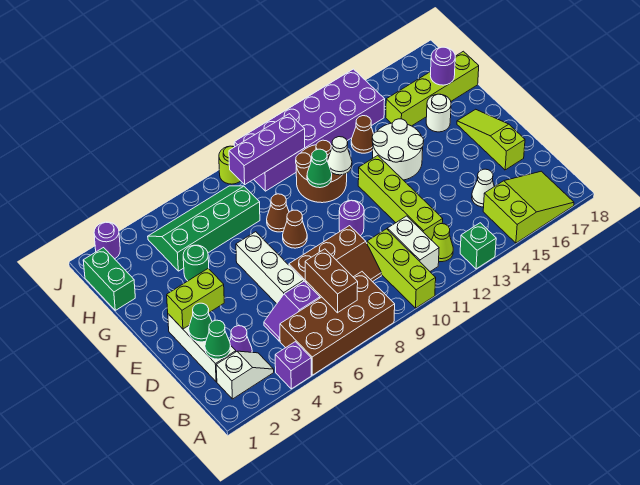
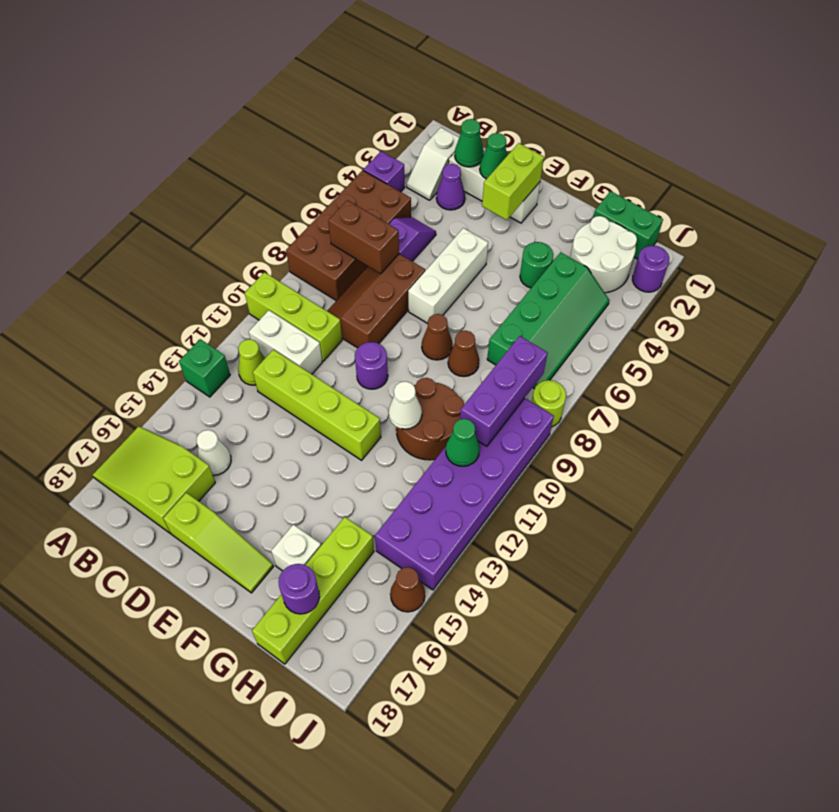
lime slope A15:B17 level 1 top 15 -> lime slope A16:C17 level 1 top C
white brick D6:F6 level 1 -> white brick E5:E7 level 1
white round brick F13:G14 level 1 -> white round brick H2:I3 level 1
green cone G10 level 2 -> green cone I11 level 2
white round brick G16 level 1 -> white brick G16 level 1
brown cone H13 level 1 -> brown cone J15 level 1

